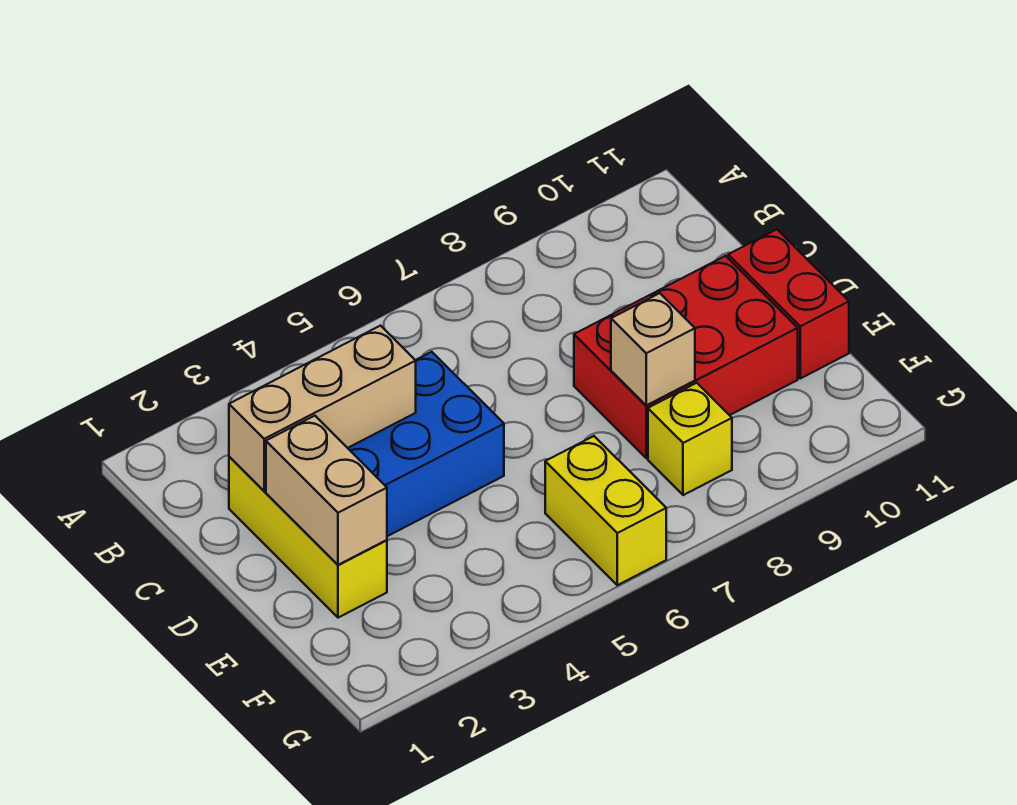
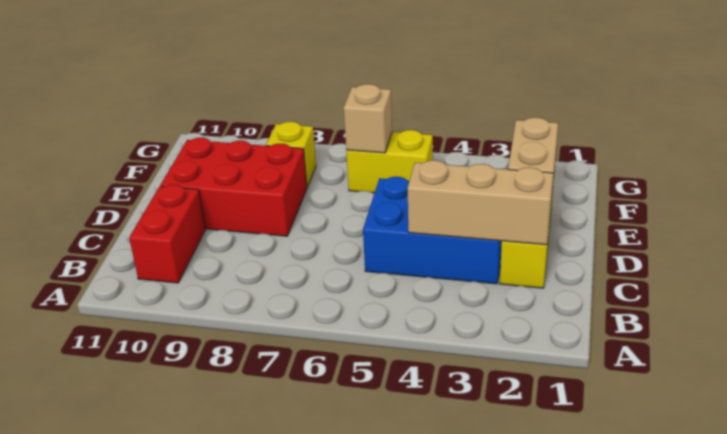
red brick D11:E11 level 1 -> red brick B10:C10 level 1
tan brick E8 level 2 -> tan brick F6 level 2
yellow brick F6:G6 level 1 -> yellow brick F5:F6 level 1

